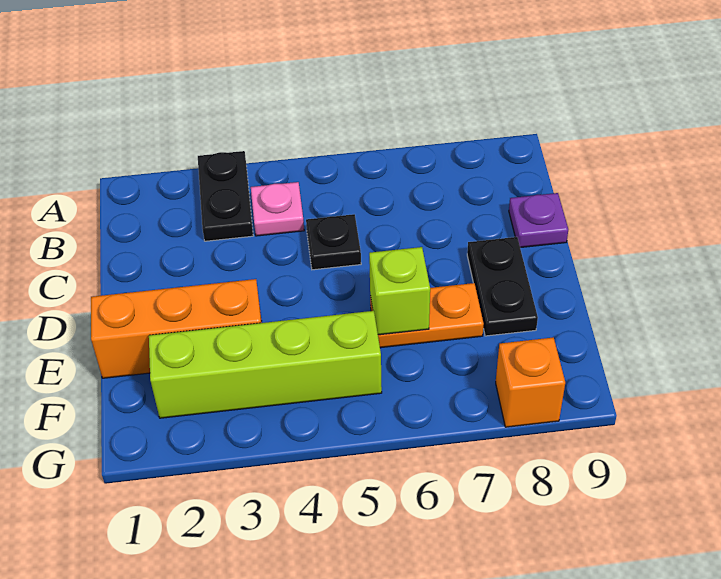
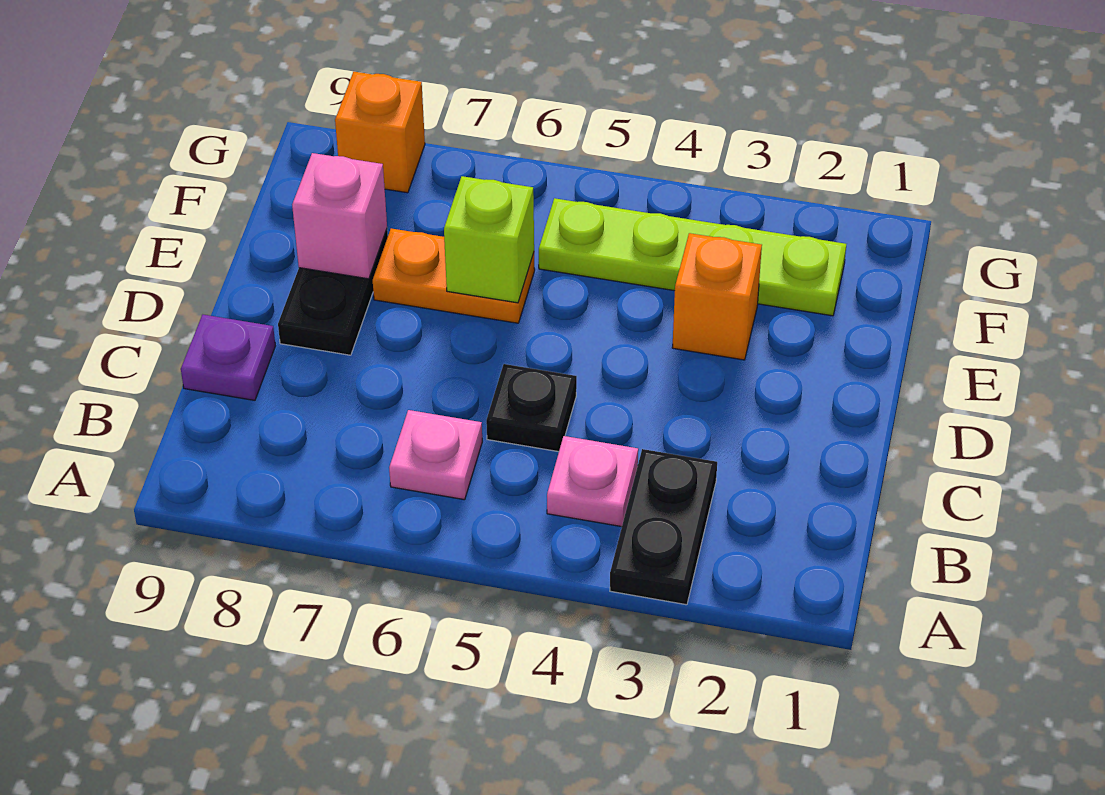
none -> pink plate B6 level 1
orange brick E1:E3 level 1 -> orange brick E3 level 1
none -> pink brick E8 level 2
lime brick F2:F5 level 1 -> lime plate F2:F5 level 1

